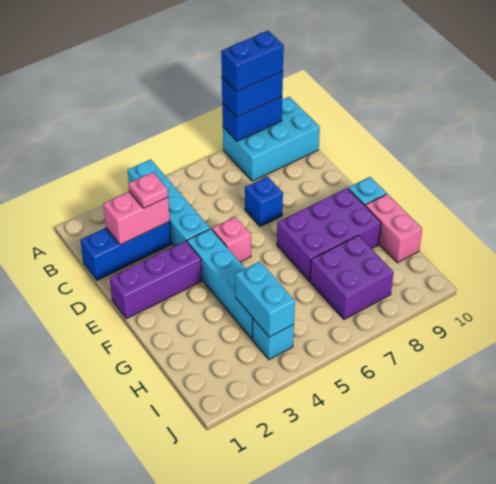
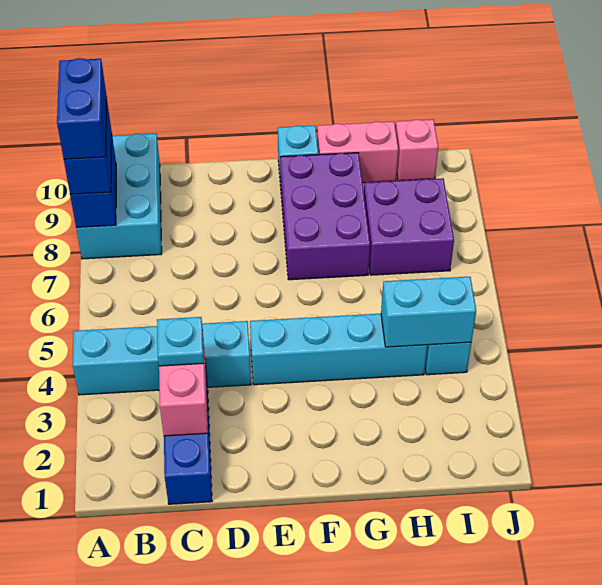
pink plate C3 level 3 -> cyan plate C3 level 3
blue brick D7 level 1 -> none
purple brick E1:E3 level 1 -> none
pink brick E5 level 1 -> pink brick I10 level 1

